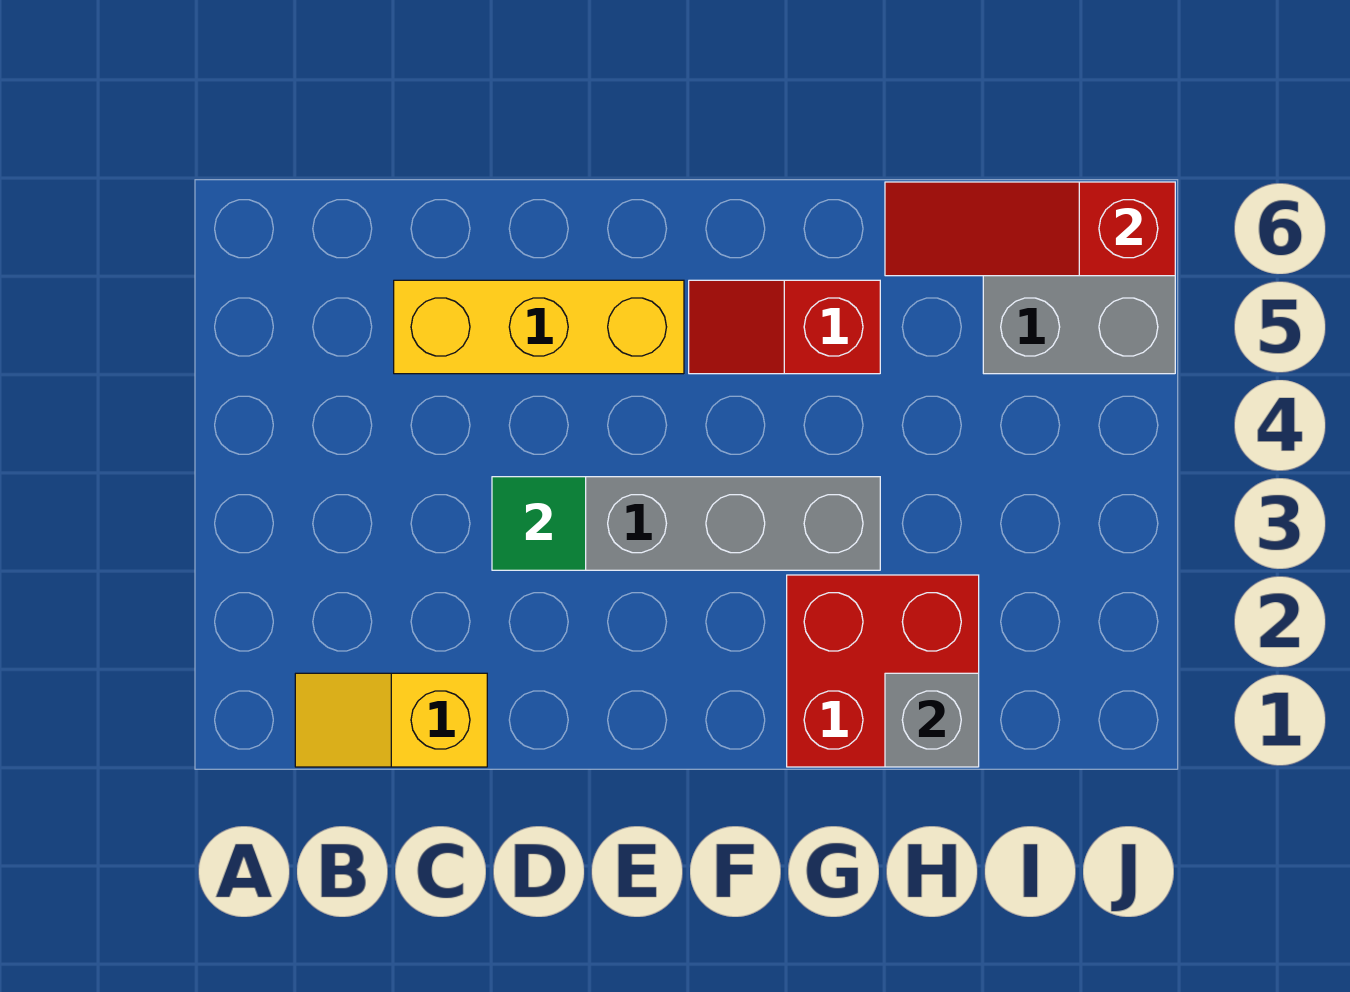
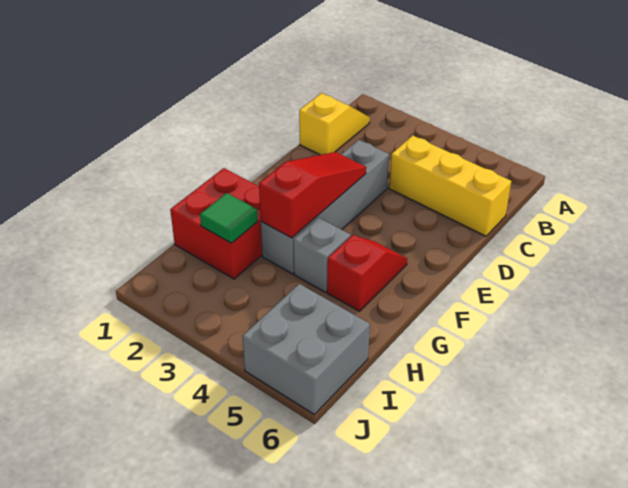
yellow brick C5:E5 level 1 -> yellow brick C4:C6 level 1
green tile D3 level 2 -> green tile H2 level 2
grey brick H1 level 2 -> grey brick G4 level 1
red slope H6:J6 level 2 top J -> red slope E3:G3 level 2 top G

